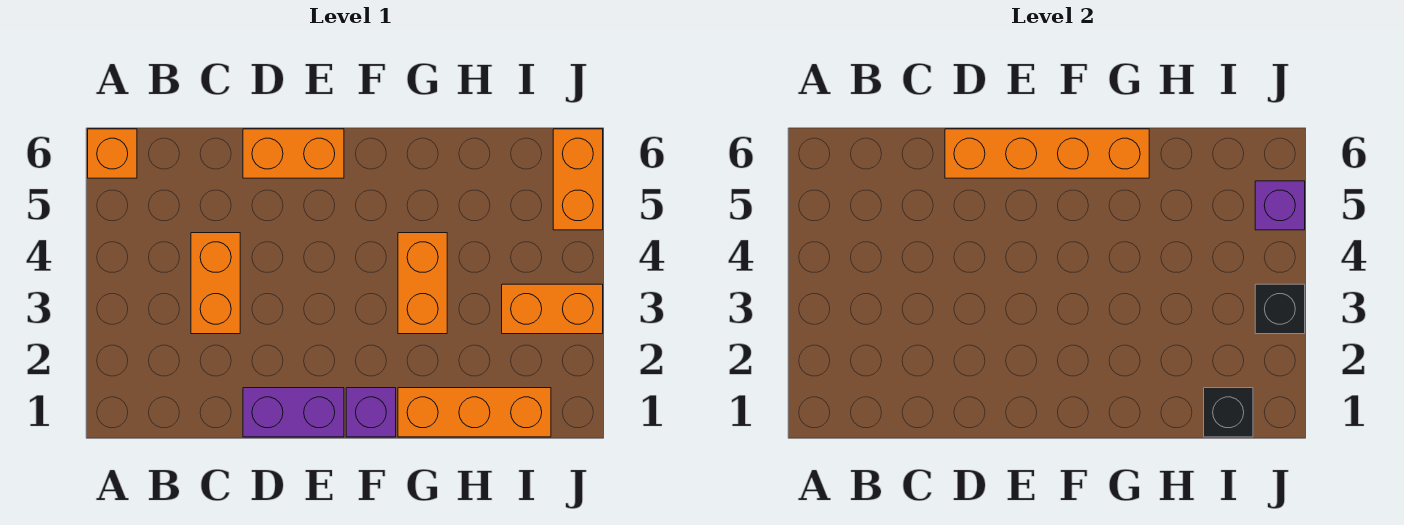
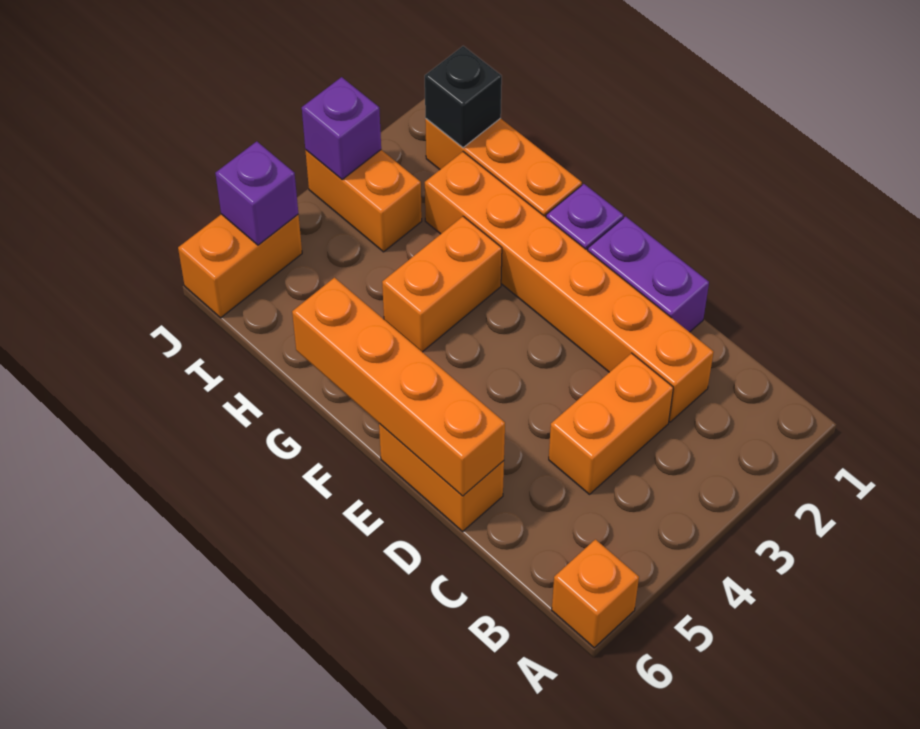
none -> orange brick C2:H2 level 1
black brick J3 level 2 -> purple brick J3 level 2

